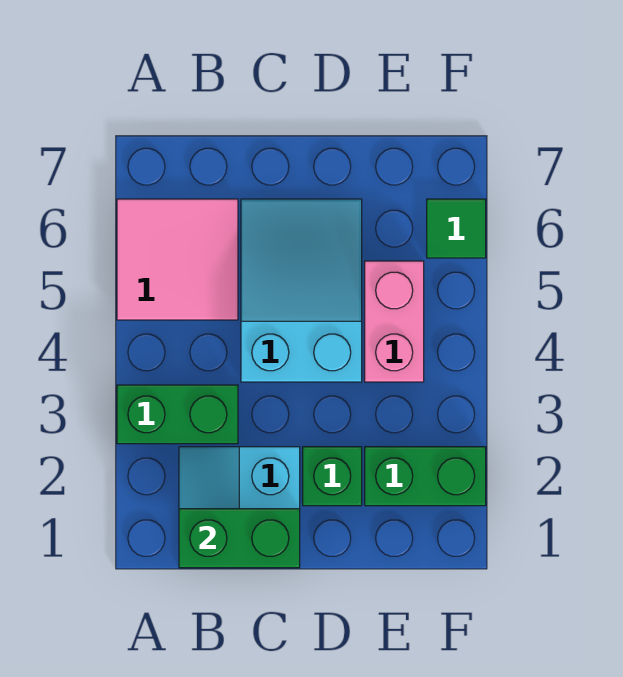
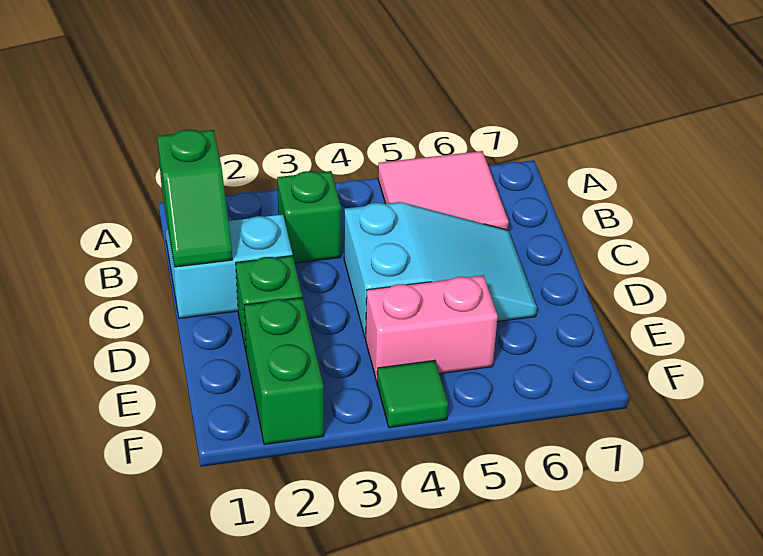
green brick A3:B3 level 1 -> green brick B3 level 1
green brick B1:C1 level 2 -> green slope B1:C1 level 2 top B
green tile F6 level 1 -> green tile F4 level 1

